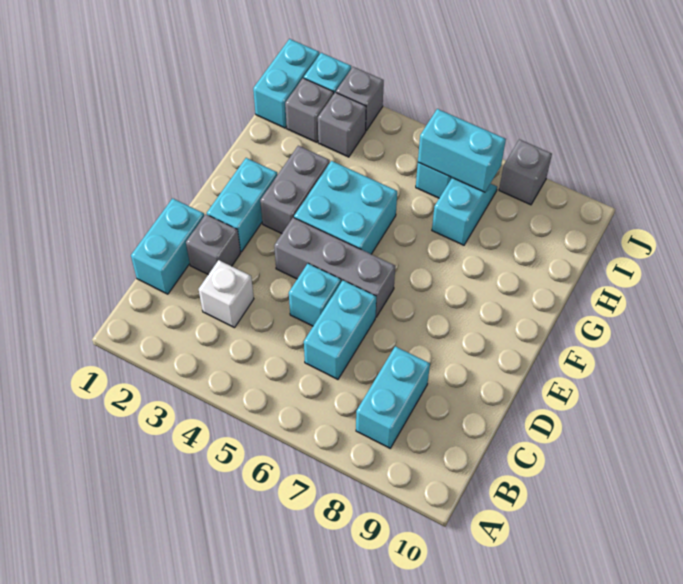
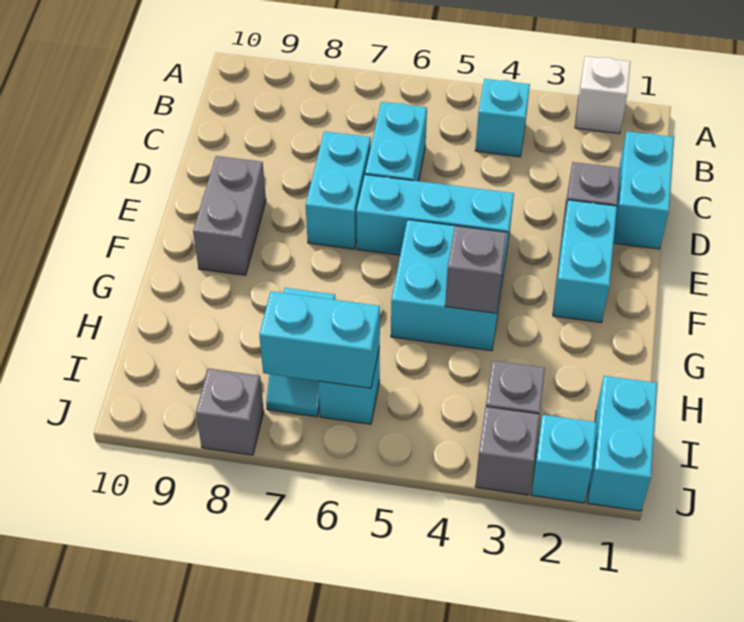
cyan brick B8:C8 level 1 -> cyan brick D7:E7 level 1
white brick C3 level 1 -> white brick A2 level 1
cyan brick D5 level 1 -> cyan brick B4 level 1
grey brick E4:E6 level 1 -> cyan brick E4:E6 level 1
grey brick F3:G3 level 1 -> grey brick E9:F9 level 1
grey brick I2 level 1 -> grey brick G4 level 2

